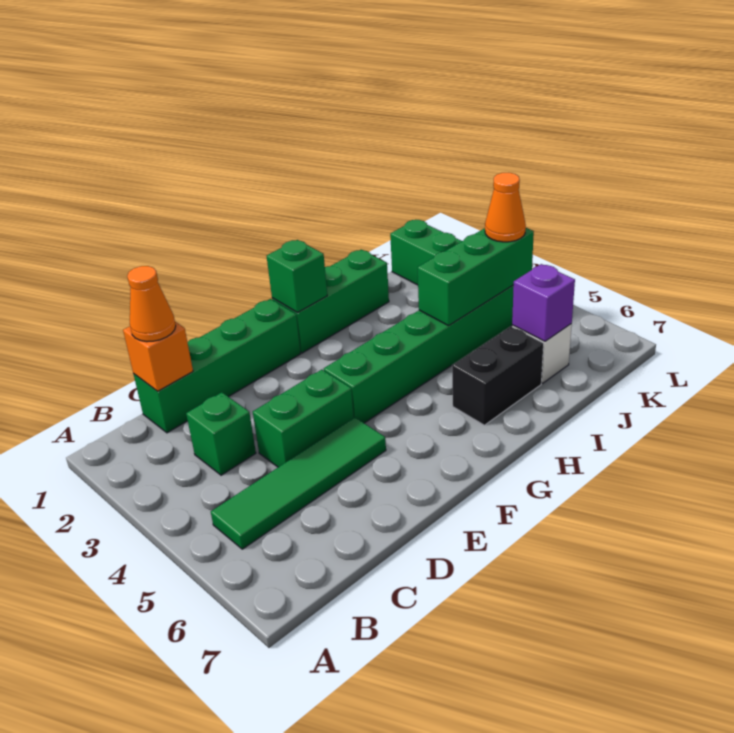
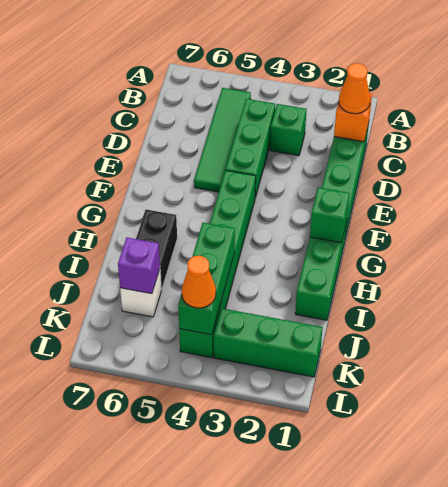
green brick D4:E4 level 1 -> green brick C4:E4 level 1

